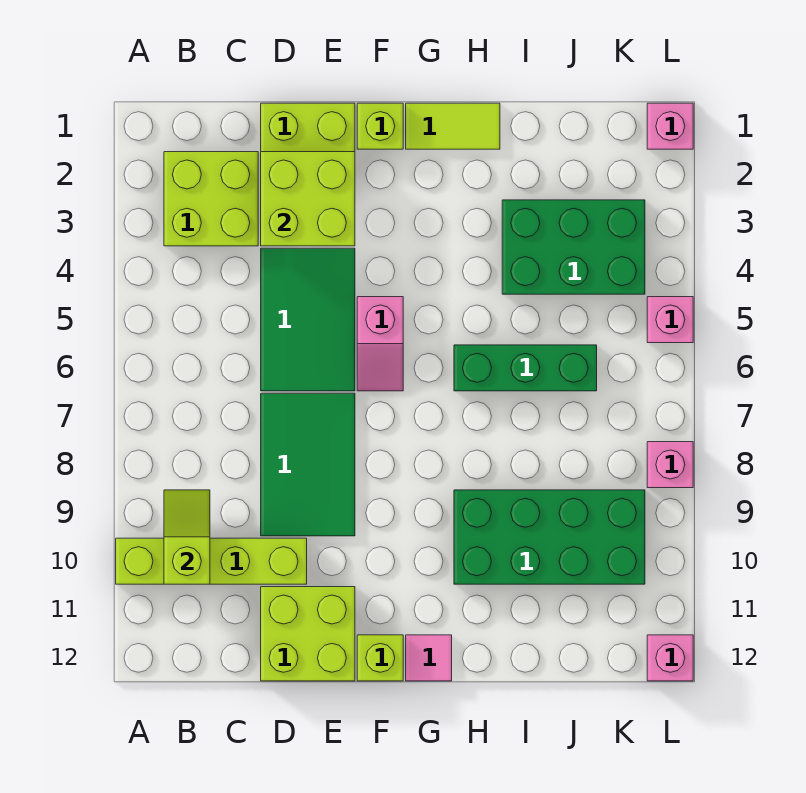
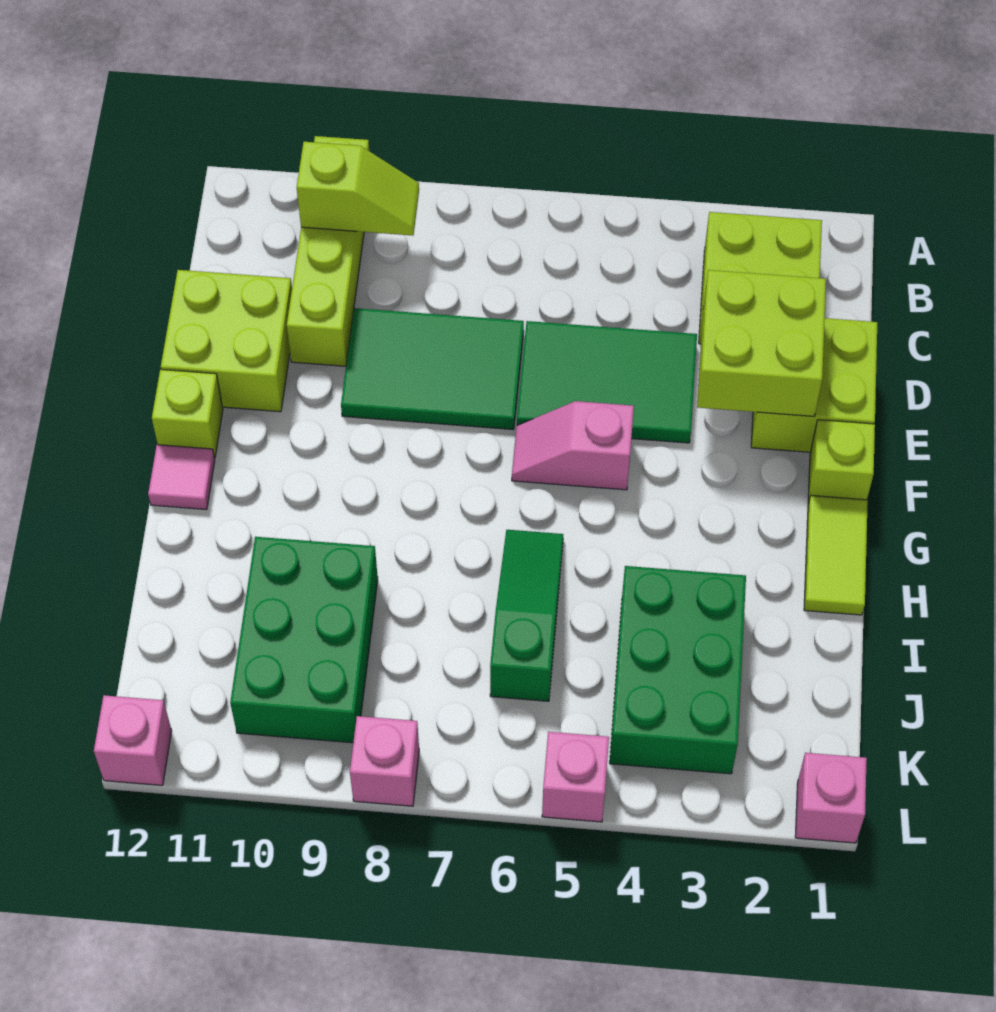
green brick H6:J6 level 1 -> green slope H6:J6 level 1 top J
green brick H9:K10 level 1 -> green brick I9:K10 level 1

